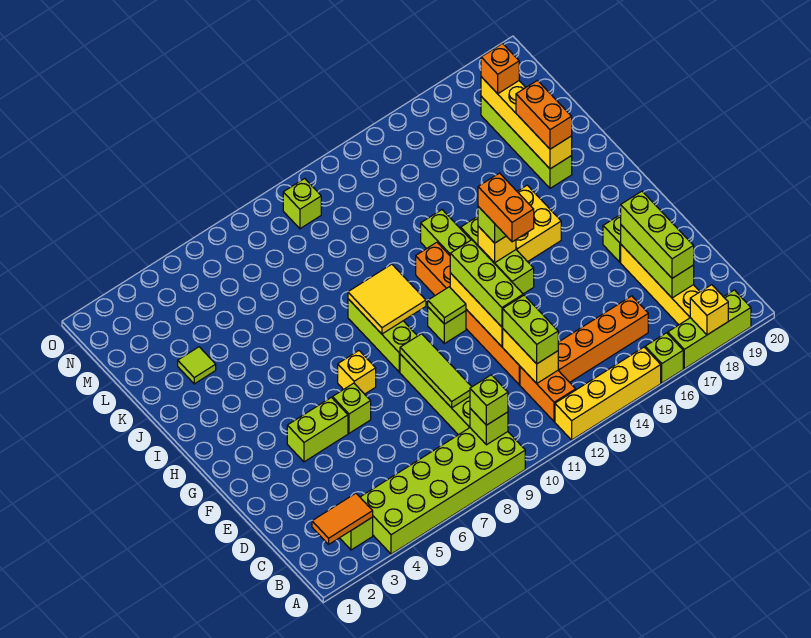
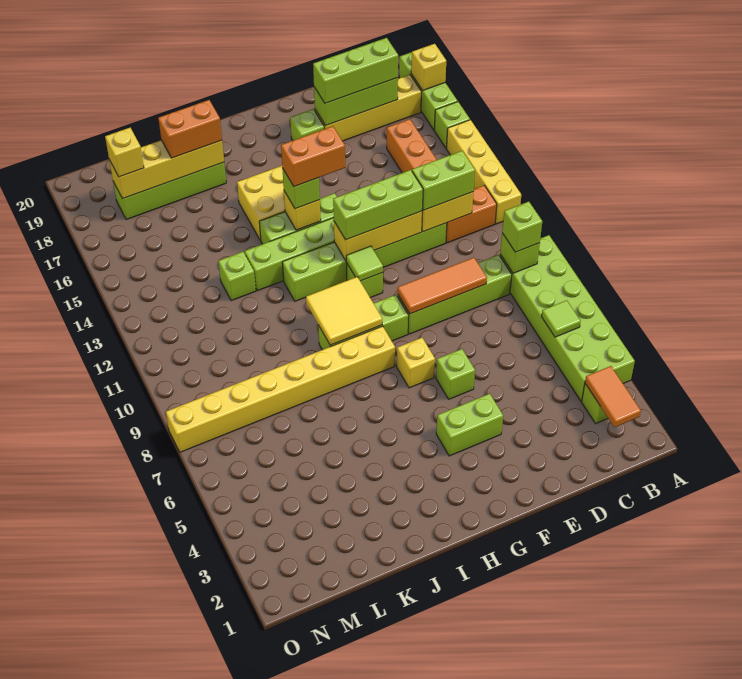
lime tile D9:F9 level 2 -> orange tile D9:F9 level 2
orange brick D12:I12 level 1 -> lime brick D12:I12 level 1
lime brick F4:F5 level 1 -> lime brick F4:G4 level 1
none -> yellow brick H8:O8 level 1
lime tile K3 level 1 -> lime tile B6 level 2
orange brick M18 level 3 -> yellow brick M18 level 3
lime brick N10 level 1 -> lime brick K13 level 1

